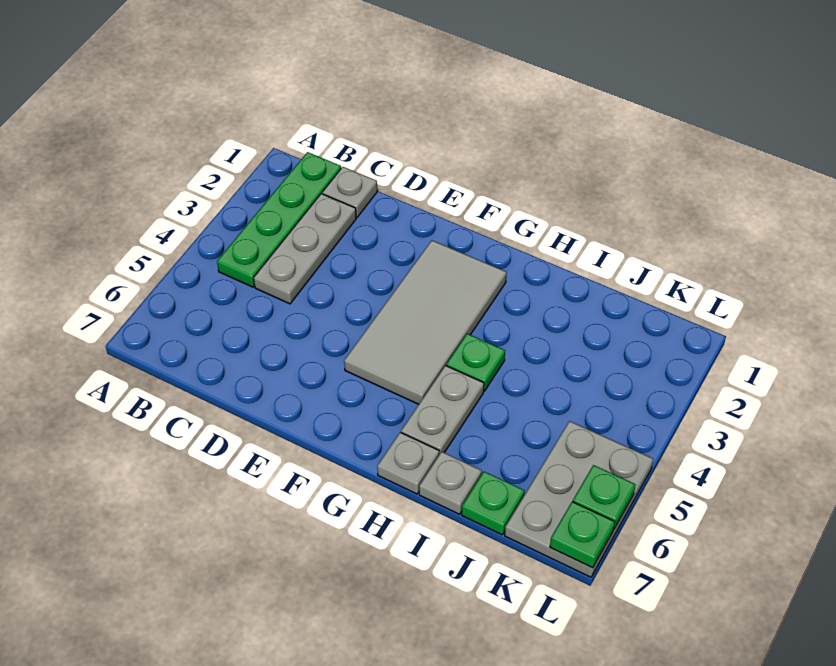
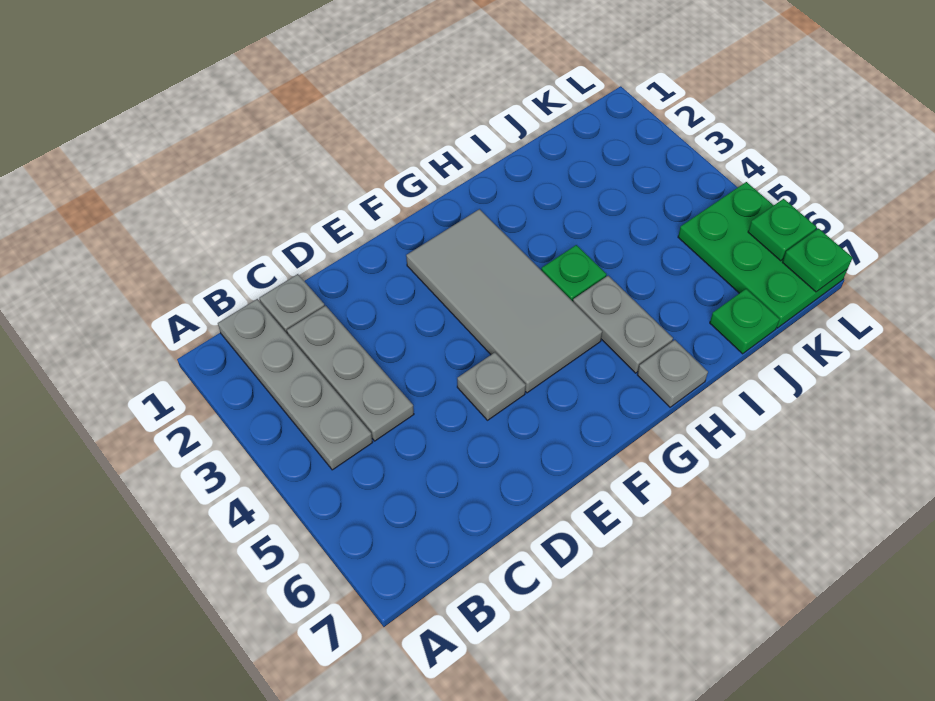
green plate B1:B4 level 1 -> grey plate B1:B4 level 1
grey plate I7 level 1 -> grey plate E5 level 1
grey plate K5:L7 level 1 -> green plate K5:L7 level 1

